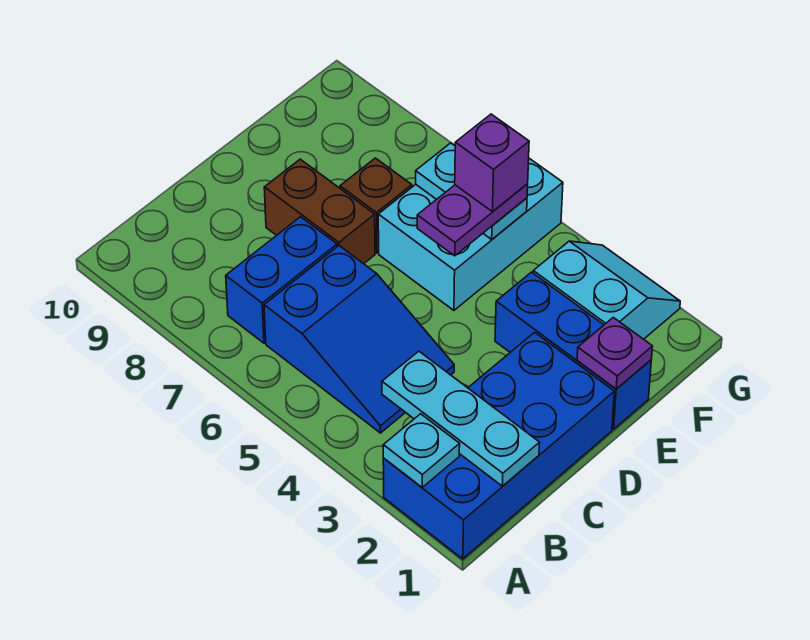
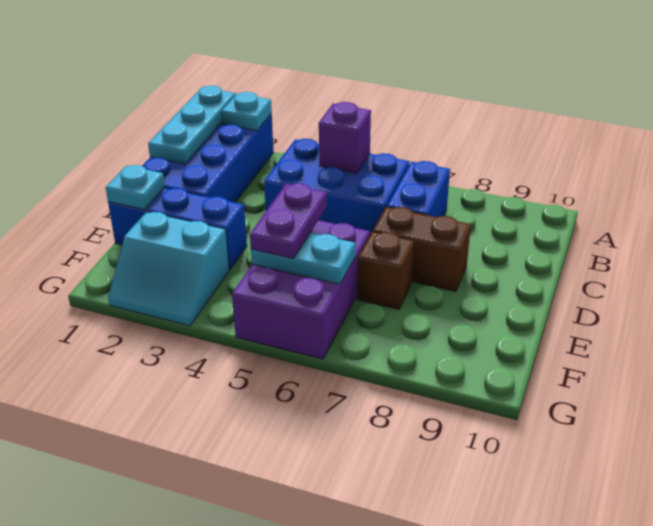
cyan plate B1:B3 level 2 -> cyan plate A1:C1 level 2
blue slope B4:C6 level 1 top 6 -> blue brick B4:C6 level 1
purple plate E1 level 2 -> cyan plate E1 level 2
cyan brick E5:G6 level 1 -> purple brick E5:G6 level 1
purple brick F5 level 4 -> purple brick B5 level 2

